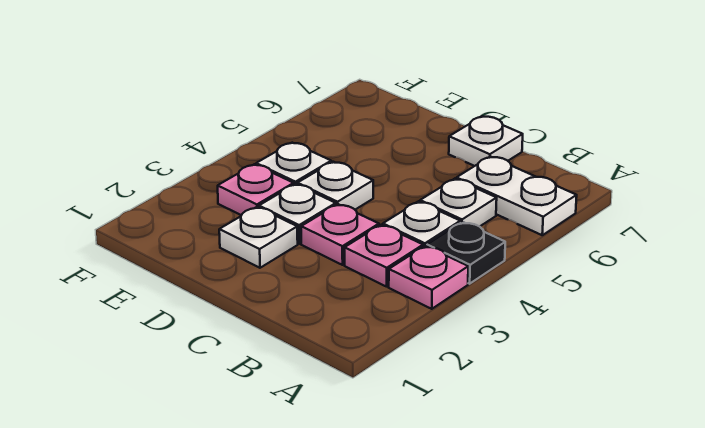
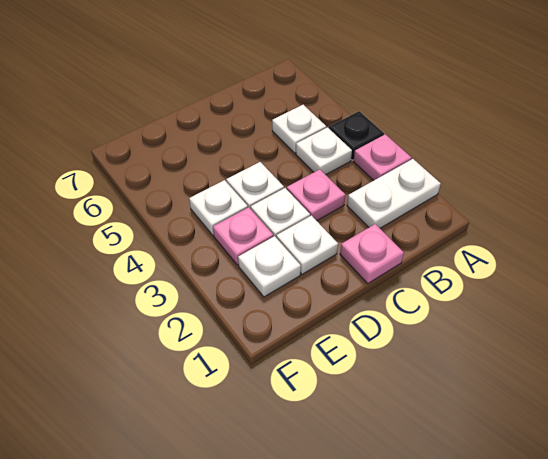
white plate A6:B6 level 1 -> white plate A2:B2 level 1
pink plate B3 level 1 -> pink plate C1 level 1
white plate C7 level 1 -> white plate E2 level 1

